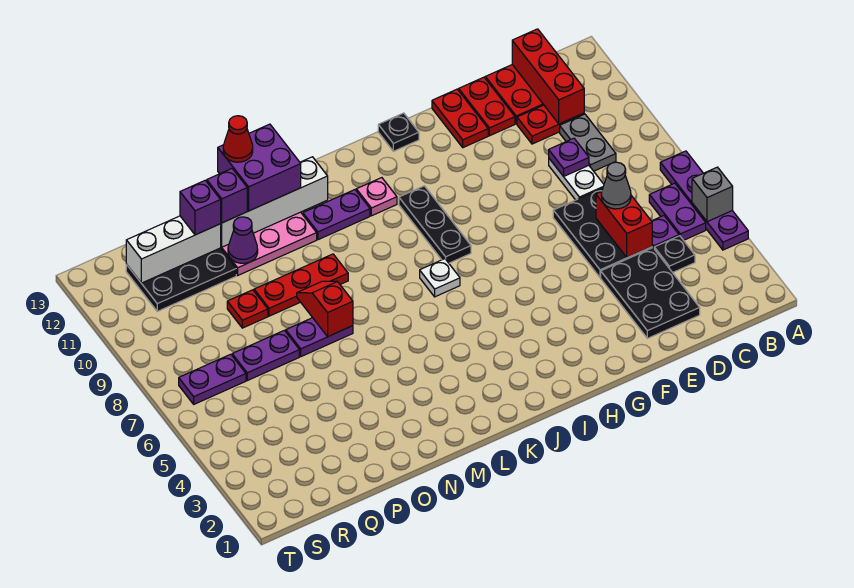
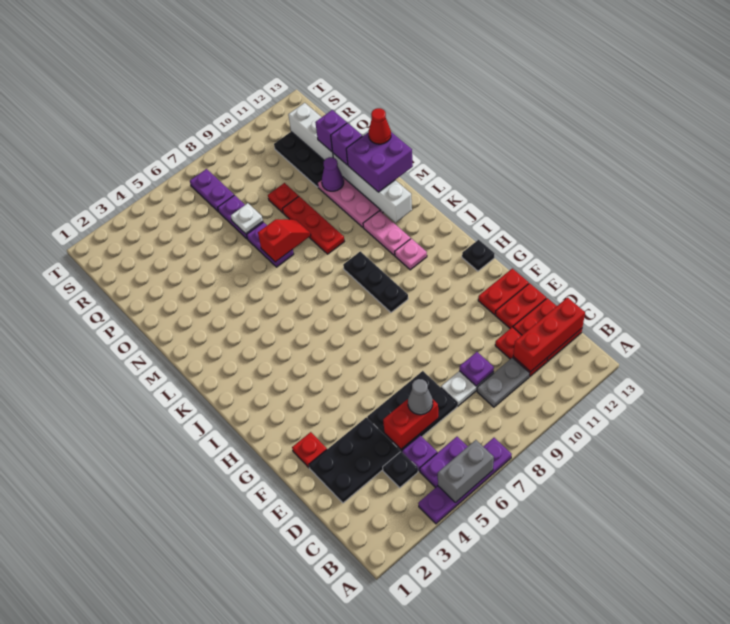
grey brick A5 level 2 -> grey brick A5:A6 level 2
none -> red plate F2 level 1
black plate I8:I10 level 1 -> black plate I9:K9 level 1
white plate J7 level 1 -> white plate P7 level 2
purple plate K11:L11 level 1 -> pink plate K11:L11 level 1

